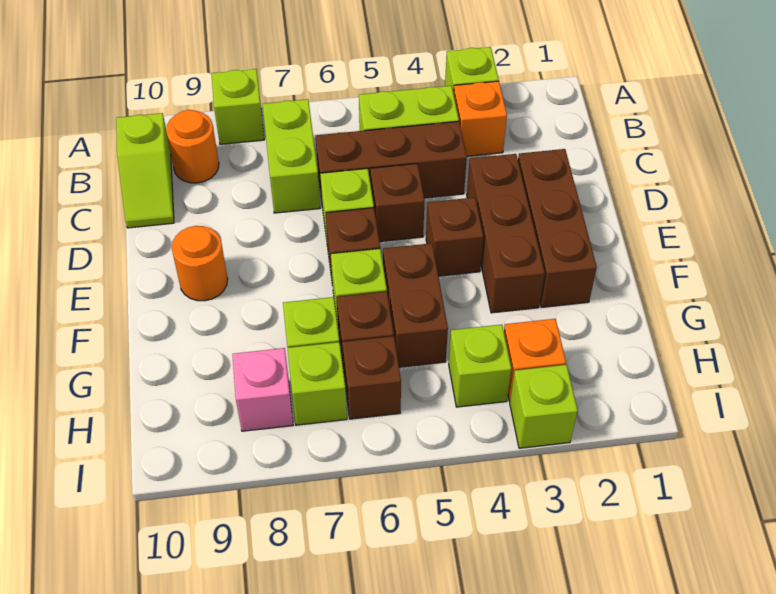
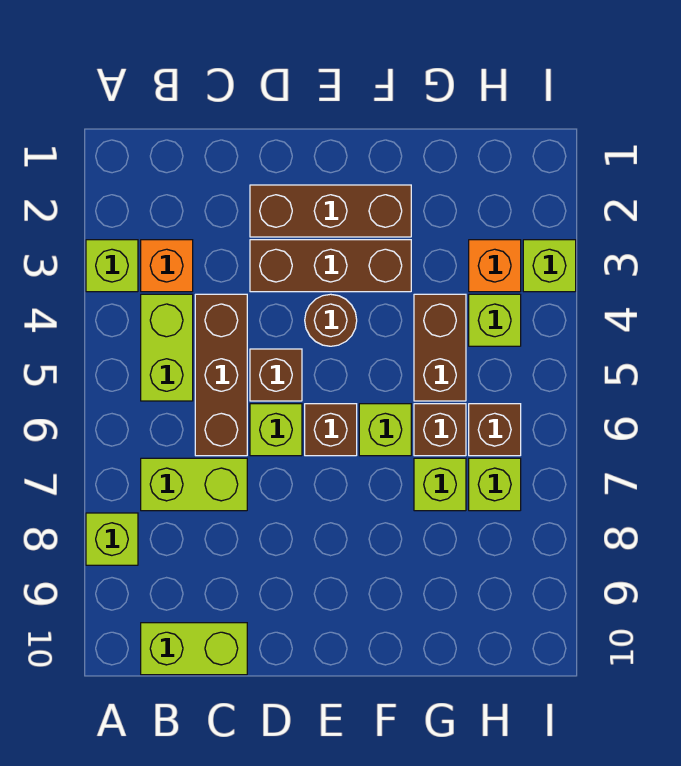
orange round brick B9 level 1 -> none
lime slope B10:C10 level 1 top B -> lime brick B10:C10 level 1
brown brick E4 level 1 -> brown round brick E4 level 1
orange round brick E9 level 1 -> none
brown brick F5:G5 level 1 -> brown brick G4:G5 level 1
pink brick H8 level 1 -> none

